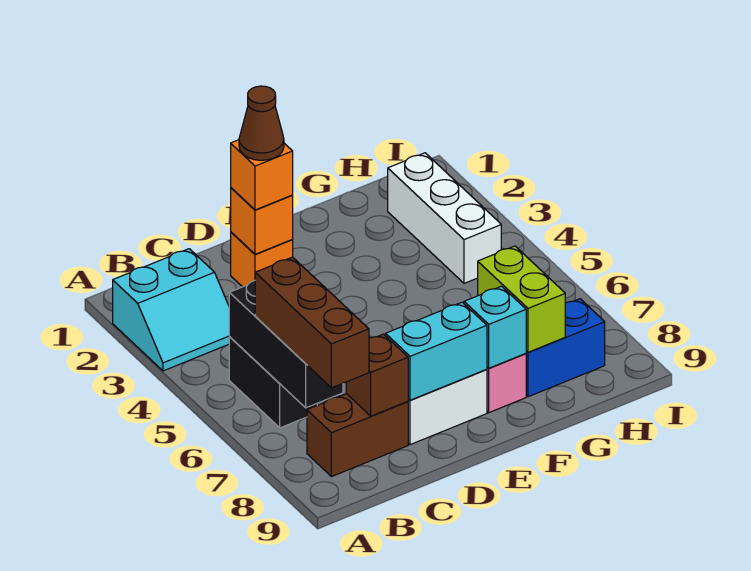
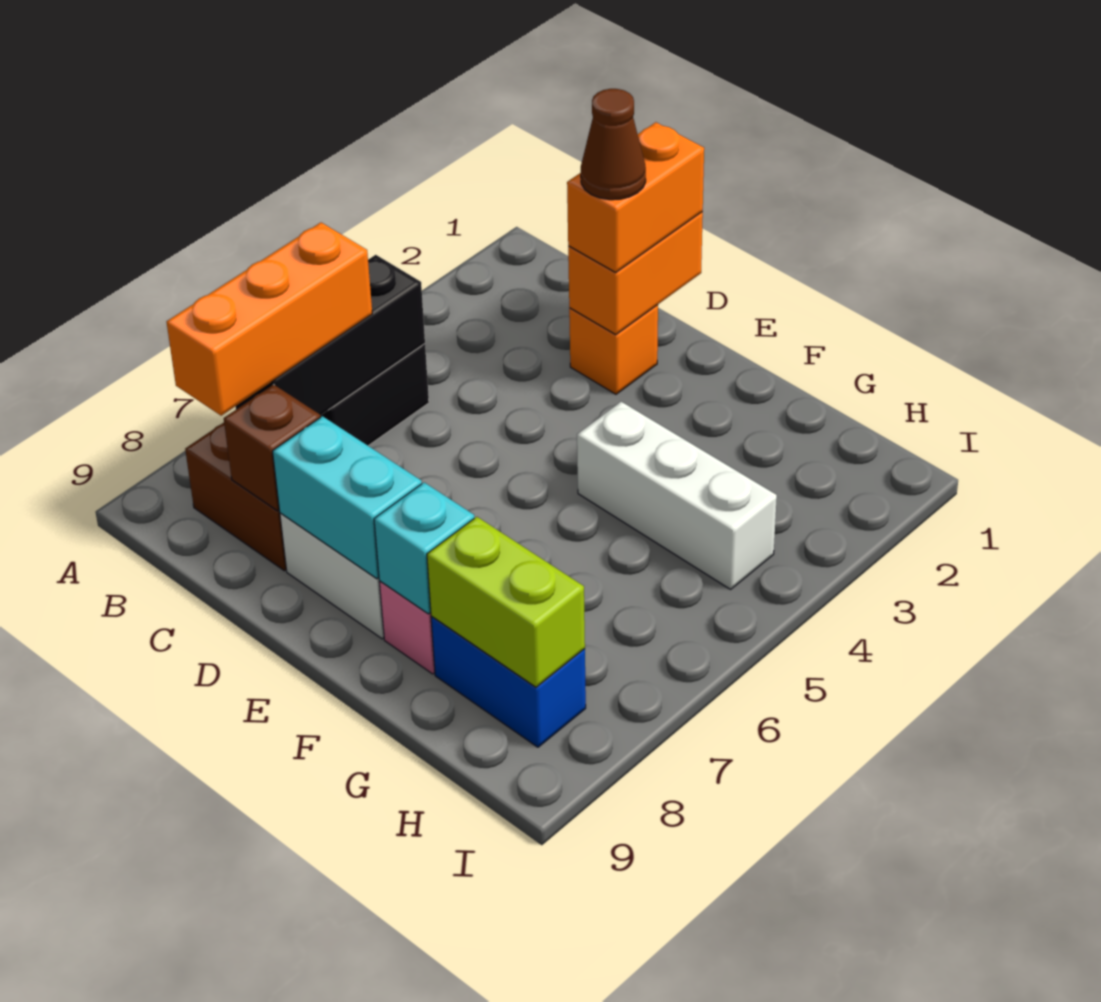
cyan slope A2:B3 level 1 top 2 -> none
brown brick B6:B8 level 3 -> orange brick B6:B8 level 3
orange brick D2 level 2 -> orange brick D1:D2 level 2
orange brick D2 level 3 -> orange brick D1:D2 level 3
lime brick G7:G8 level 2 -> lime brick G8:H8 level 2
white brick H2:H4 level 1 -> white brick F4:H4 level 1

